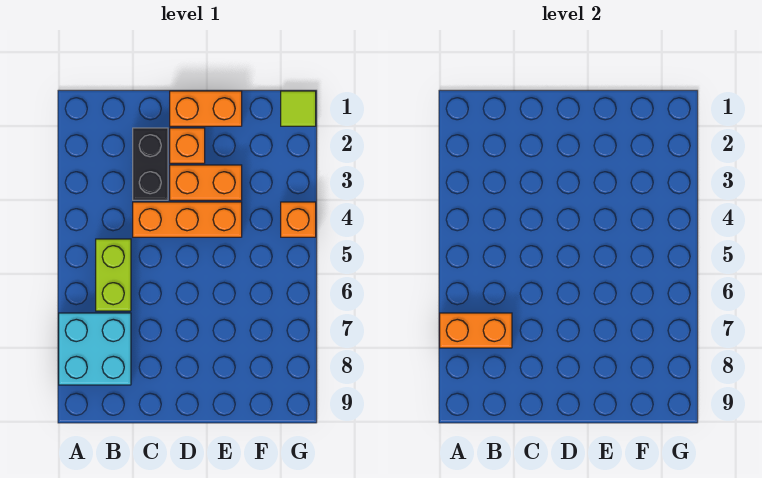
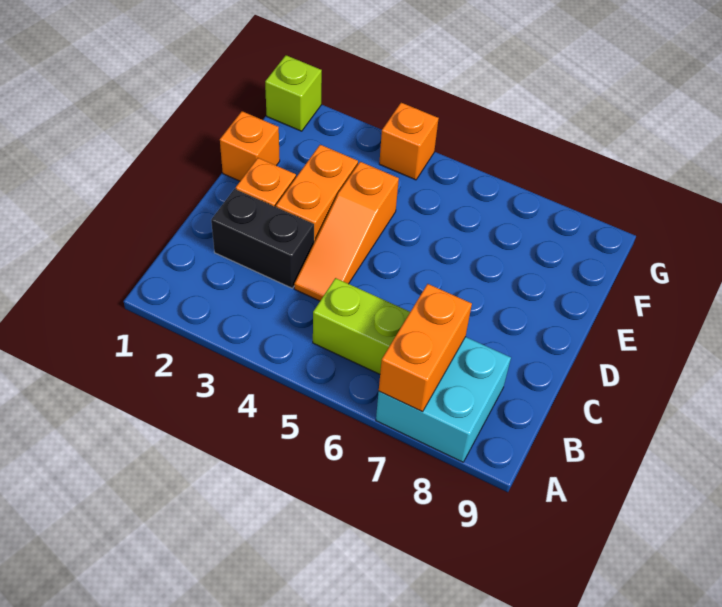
orange brick C4:E4 level 1 -> orange slope C4:E4 level 1 top E
orange brick D1:E1 level 1 -> orange brick E1 level 1
lime tile G1 level 1 -> lime brick G1 level 1

